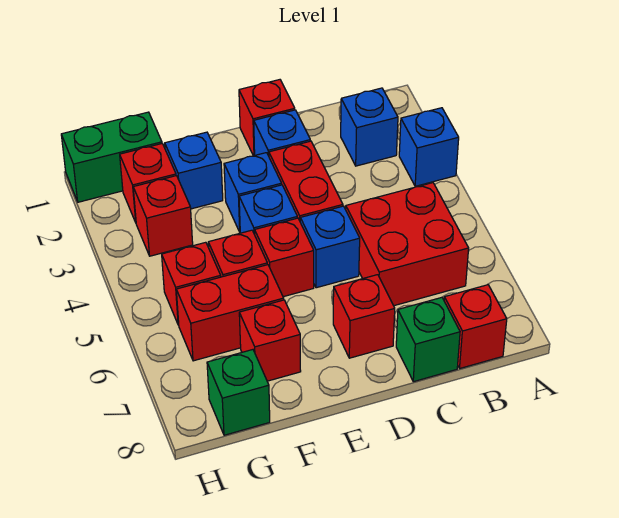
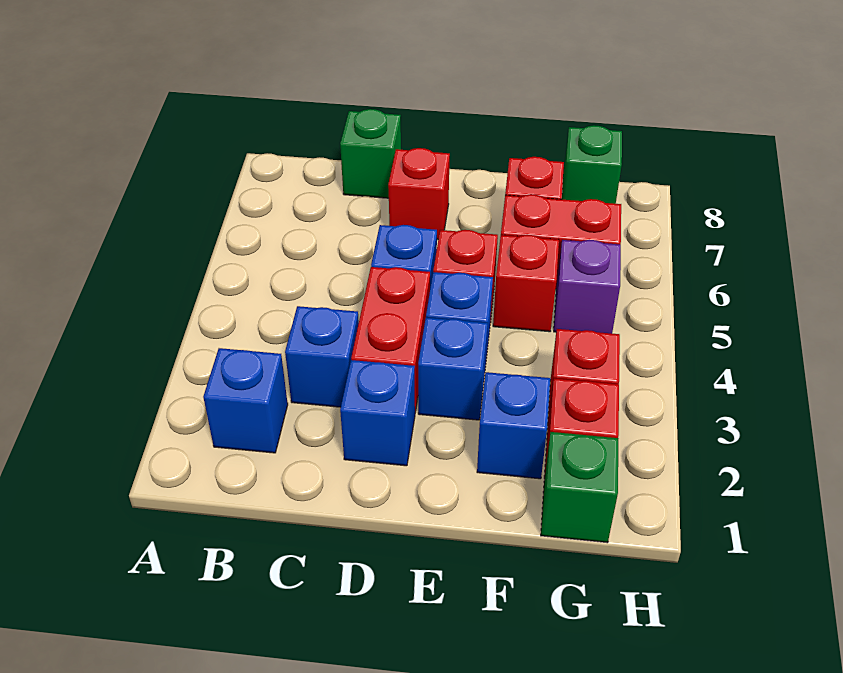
blue brick A3 level 1 -> blue brick C3 level 1
red brick B5:C6 level 1 -> none
red brick B8 level 1 -> none
red brick D1 level 1 -> none
green brick G1:H1 level 1 -> green brick G1 level 1
red brick G5 level 1 -> purple brick G5 level 1

